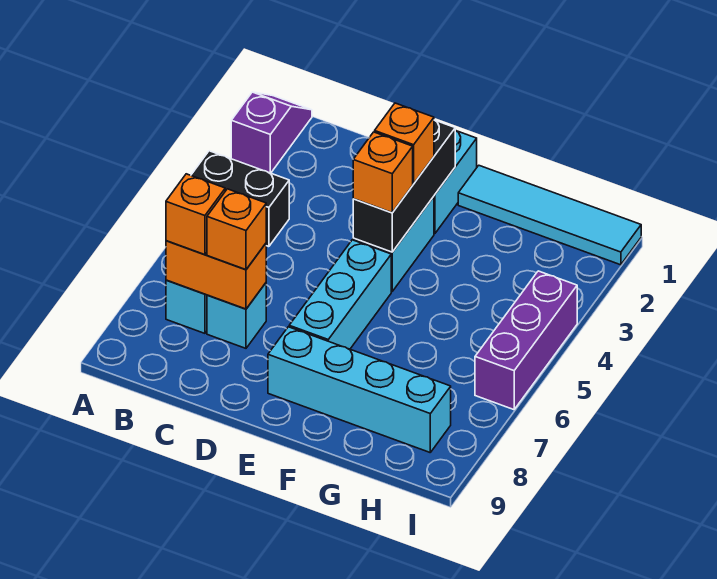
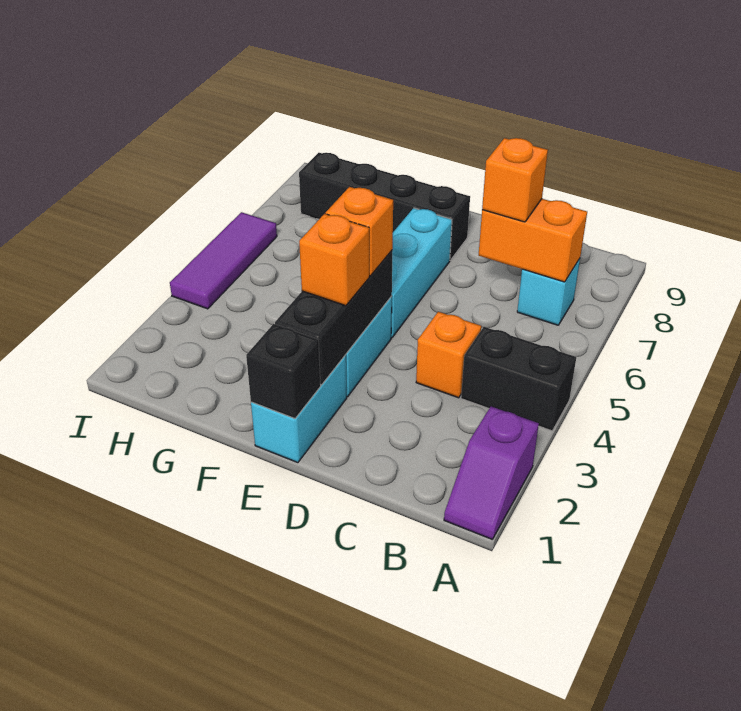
orange brick B7 level 3 -> orange brick C4 level 1
cyan brick C7 level 1 -> none
none -> black brick E1 level 2
cyan brick E8:H8 level 1 -> black brick E8:H8 level 1
cyan tile F1:I1 level 1 -> none
purple brick I4:I6 level 1 -> purple tile I4:I6 level 1

